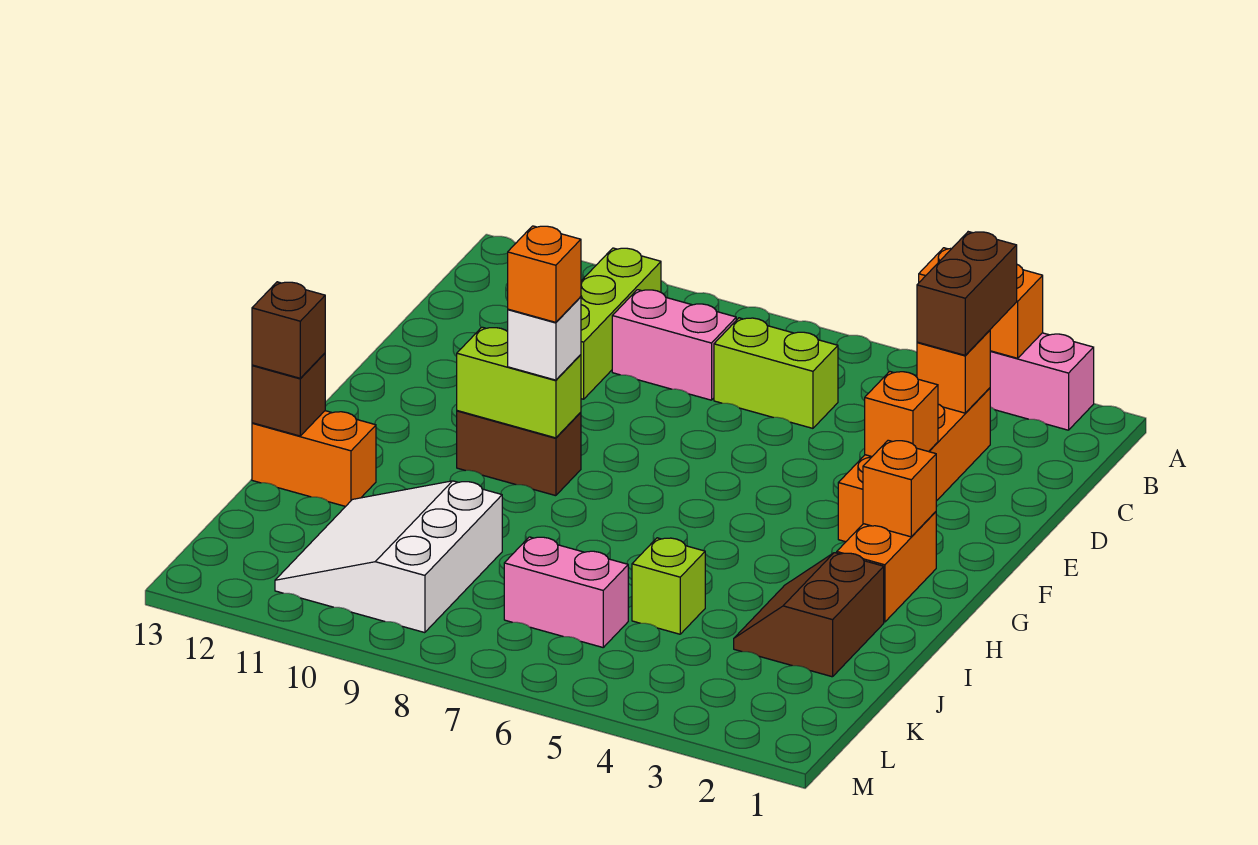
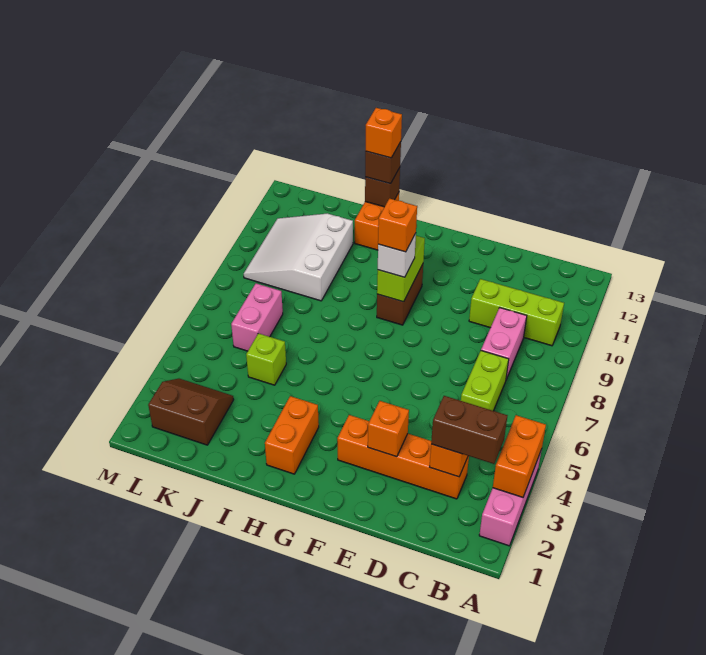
orange brick G2:H2 level 1 -> orange brick H2:H3 level 1
orange brick G2 level 2 -> orange brick I13 level 4
brown slope I2:J3 level 1 top 2 -> brown slope K2:L3 level 1 top 2
white slope J9:L11 level 1 top 9 -> white slope J9:L11 level 1 top J

